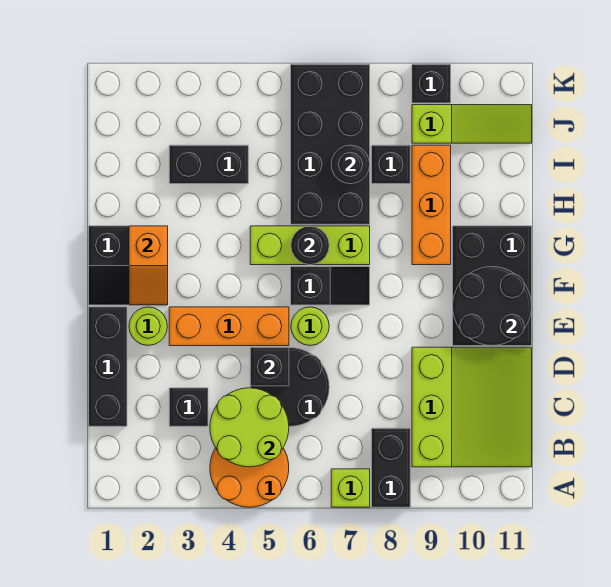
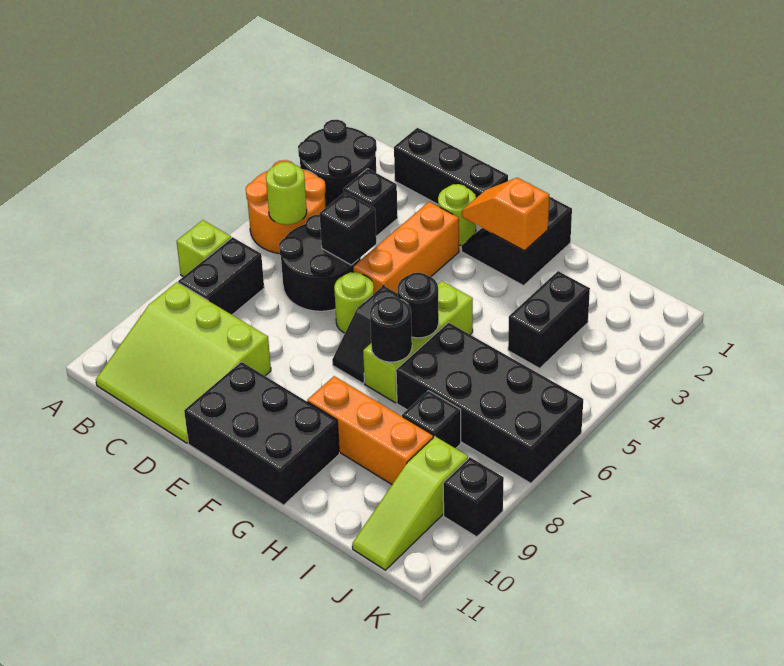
black brick A8:B8 level 1 -> black brick B7:B8 level 1
lime round brick B4:C5 level 2 -> lime round brick B5 level 2
black round brick E10:F11 level 2 -> black round brick A2:B3 level 1
black round brick I7 level 2 -> black round brick G7 level 2

